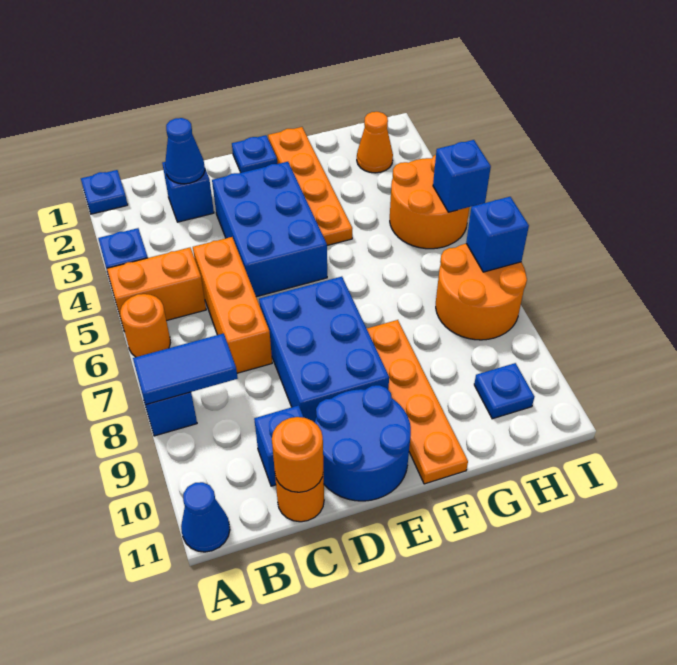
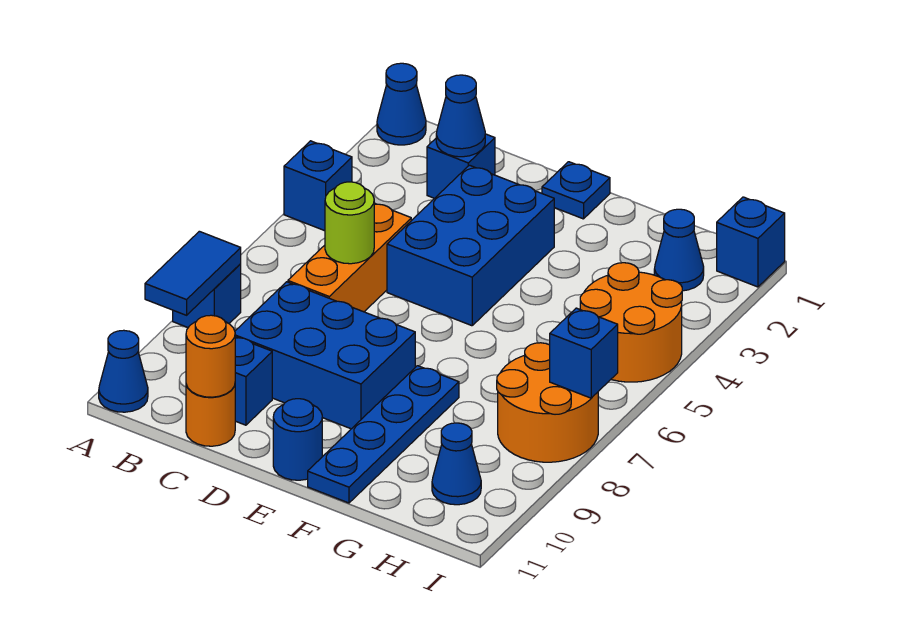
blue plate A1 level 1 -> blue cone A1 level 1
orange brick A5:B5 level 1 -> none
orange round brick A6 level 1 -> none
blue tile A8:B8 level 2 -> blue tile A8:A9 level 2
none -> lime round brick C6 level 2
blue brick D7:E9 level 1 -> blue brick C8:E9 level 1
blue round brick D10:E11 level 1 -> blue round brick E11 level 1
orange plate F1:F4 level 1 -> none
orange plate F8:F11 level 1 -> blue plate F8:F11 level 1
orange cone H2 level 1 -> blue cone H2 level 1
blue plate H10 level 1 -> blue cone H10 level 1
blue brick I5 level 2 -> blue brick I1 level 1

